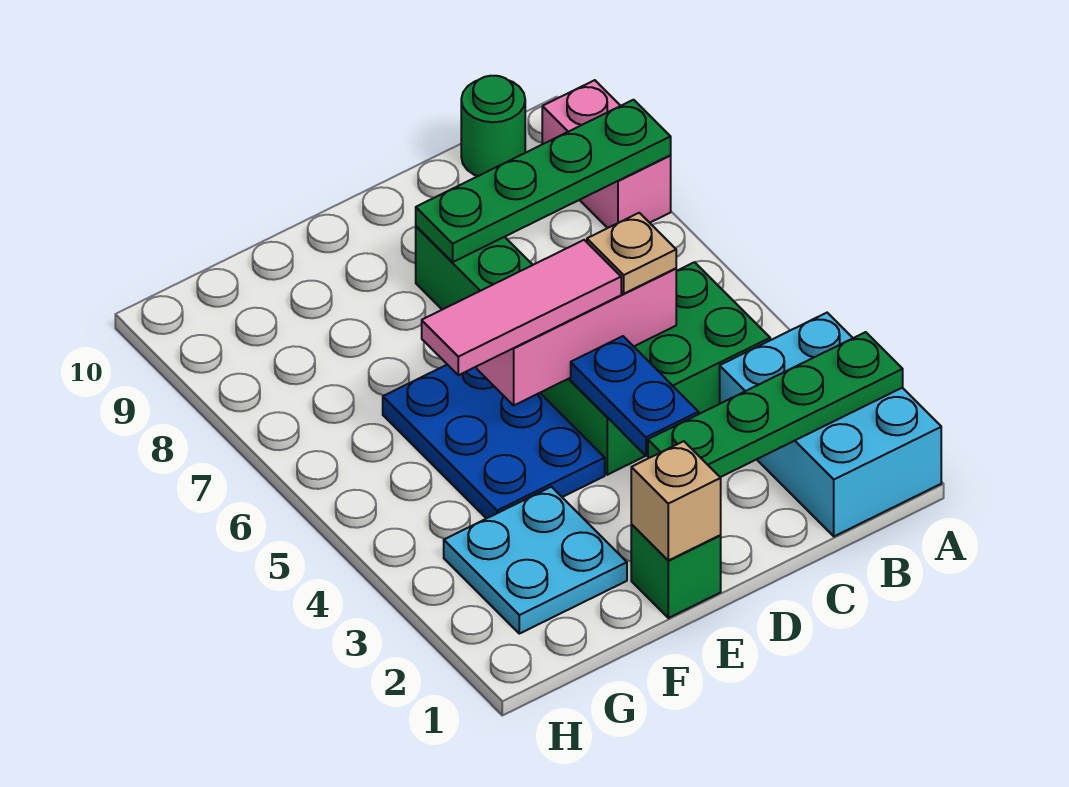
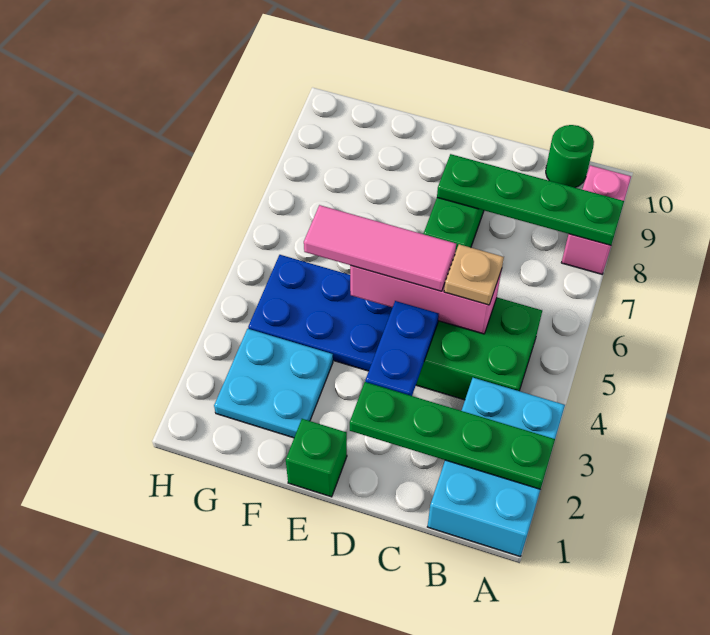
tan brick E1 level 2 -> none
blue plate E4:F6 level 1 -> blue plate E4:G5 level 1

